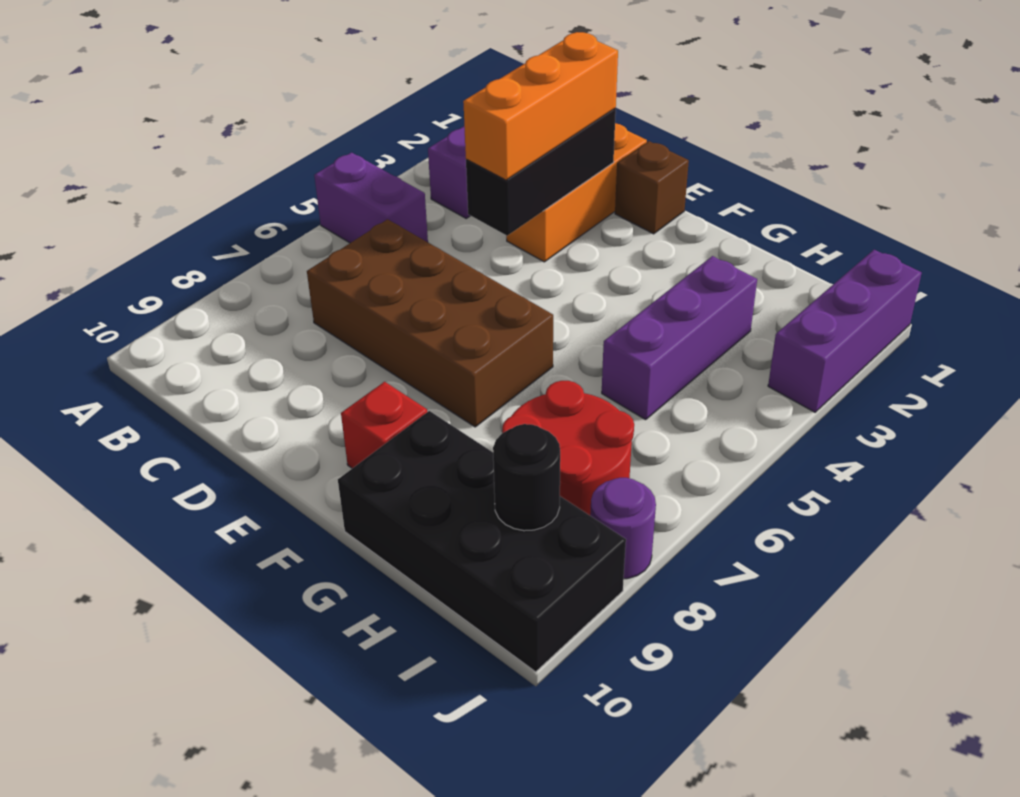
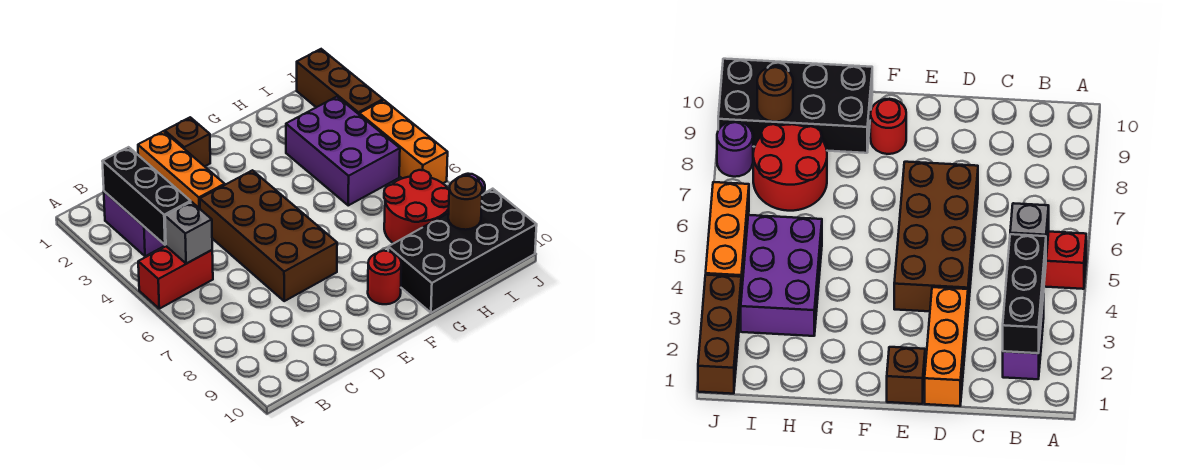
purple brick A5:B5 level 1 -> red brick A5:B5 level 1
none -> grey brick B5 level 2
brown brick C6:F7 level 1 -> brown brick D4:E7 level 1
black brick D2:D4 level 2 -> black brick B2:B4 level 2
orange brick D2:D4 level 3 -> orange brick J4:J6 level 1
red brick F9 level 1 -> red round brick F9 level 1
purple brick H3:H5 level 1 -> purple brick H3:I5 level 1
black round brick I9 level 2 -> brown round brick I9 level 2
purple brick J1:J3 level 1 -> brown brick J1:J3 level 1

